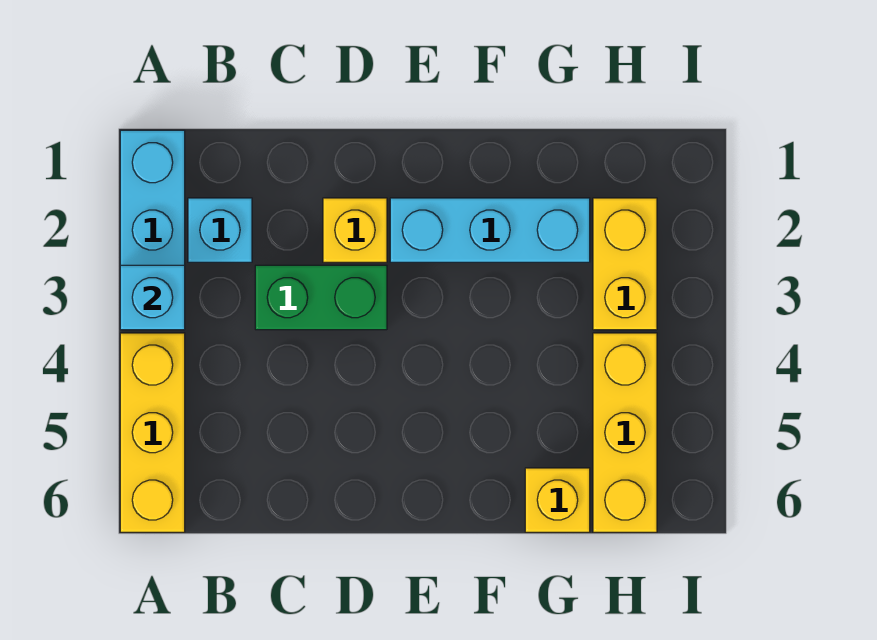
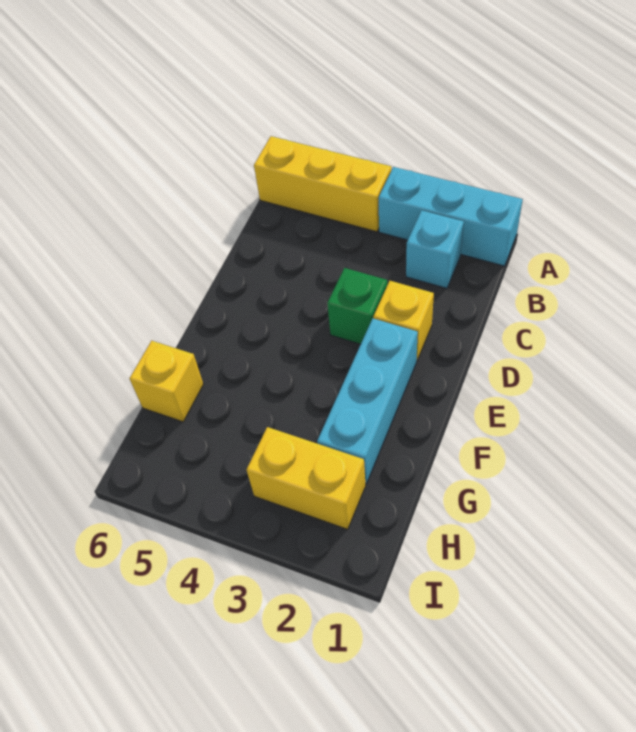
cyan brick A3 level 2 -> none
green brick C3:D3 level 1 -> green brick D3 level 1
yellow brick H4:H6 level 1 -> none

